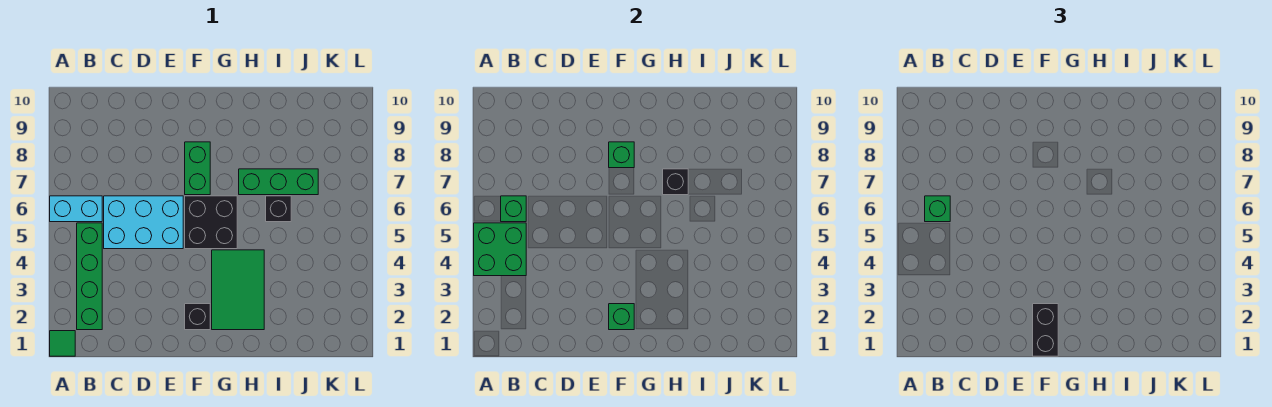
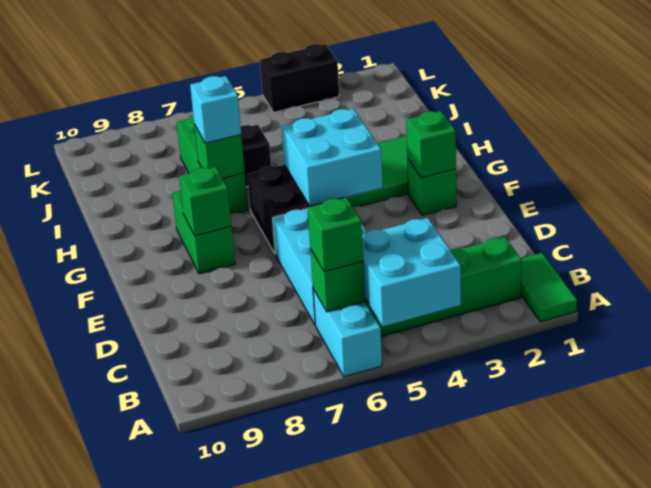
green tile A1 level 1 -> green tile A1:B1 level 1
green brick A4:B5 level 2 -> cyan brick A4:B5 level 2
black brick F1:F2 level 3 -> black brick L3:L4 level 1
black brick F2 level 1 -> green brick F2 level 1
none -> cyan brick F4:G5 level 2
green brick F7:F8 level 1 -> green brick F8:G8 level 1
black brick H7 level 2 -> green brick H7 level 2
none -> cyan brick H7 level 3

